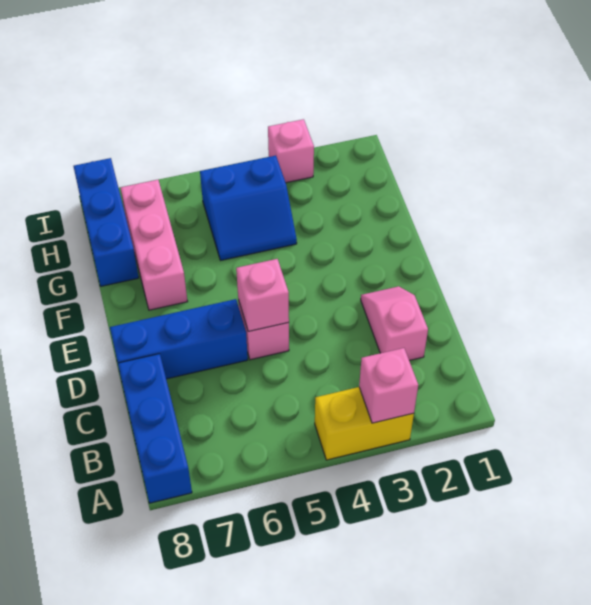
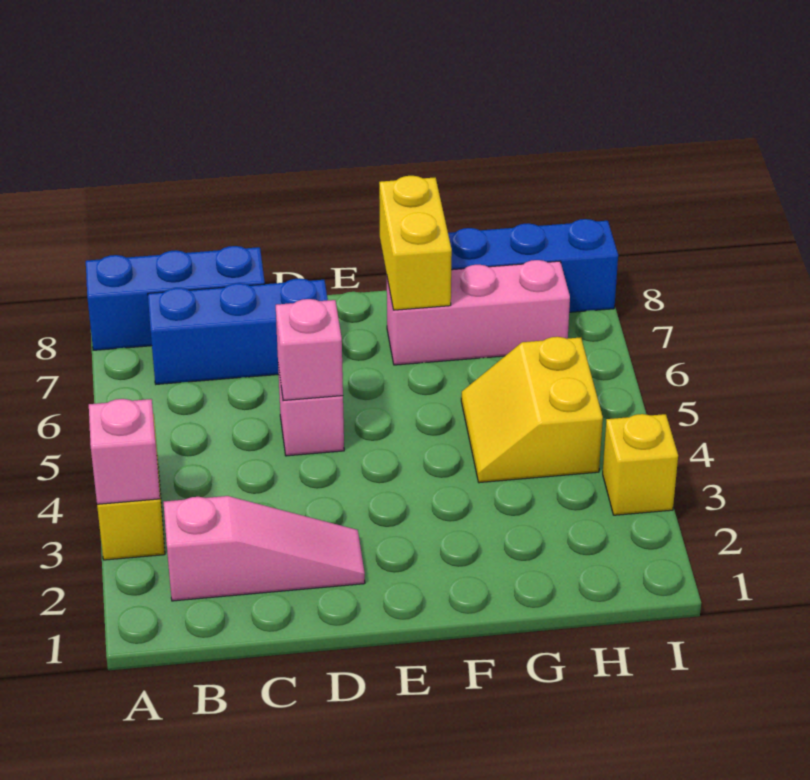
pink slope C2:D2 level 1 top C -> pink slope B2:D2 level 1 top B
blue brick D6:D8 level 1 -> blue brick B7:D7 level 1
none -> yellow brick F7:F8 level 2
blue slope G4:H5 level 1 top H -> yellow slope G4:H5 level 1 top H
pink brick I3 level 1 -> yellow brick I3 level 1

